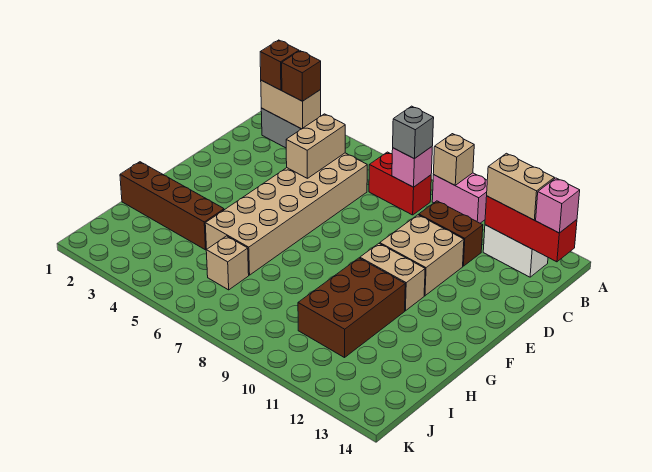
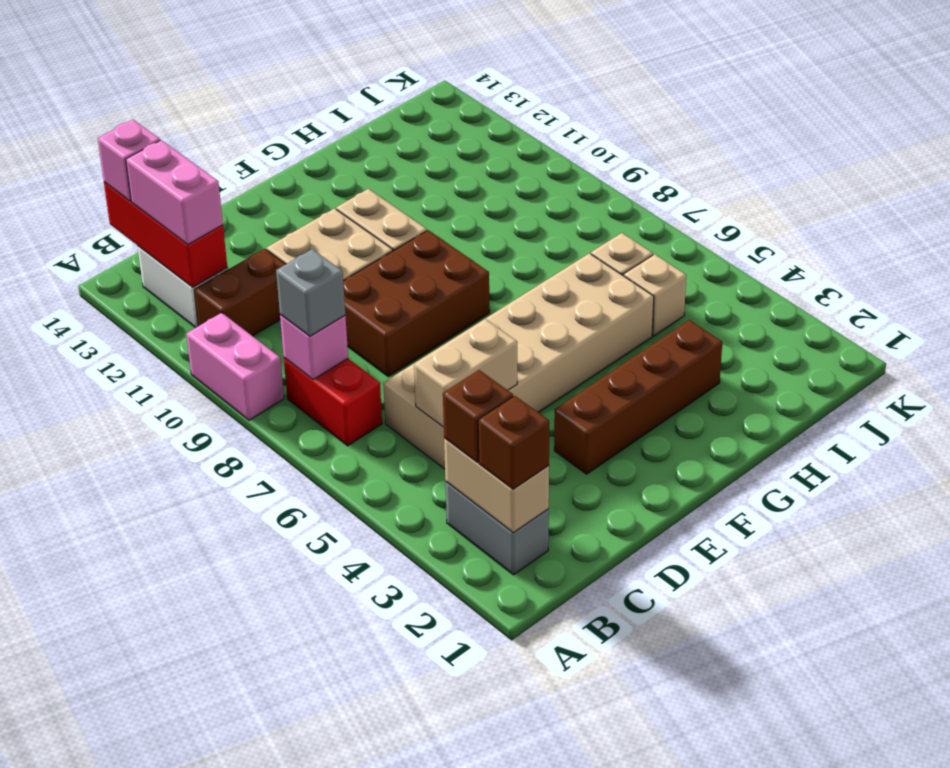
tan brick A9 level 2 -> tan brick I5 level 1
tan brick B12:B13 level 3 -> pink brick B12:B13 level 3
brown brick C10:C11 level 1 -> brown brick B11:C11 level 1
brown brick G10:I11 level 1 -> brown brick D8:F9 level 1
brown brick H1:H4 level 1 -> brown brick E3:H3 level 1

